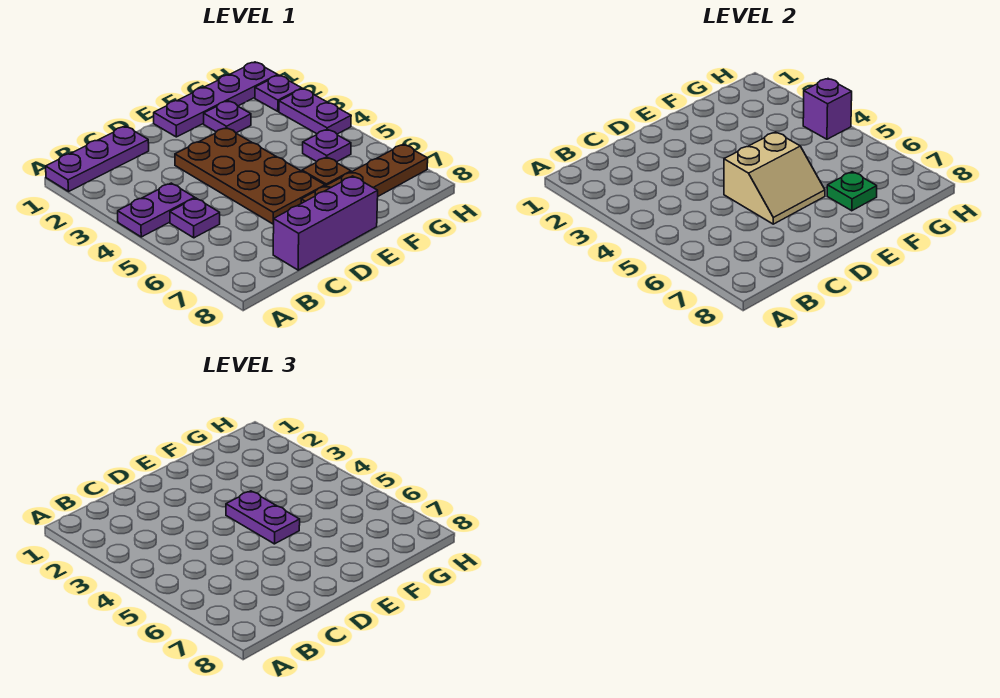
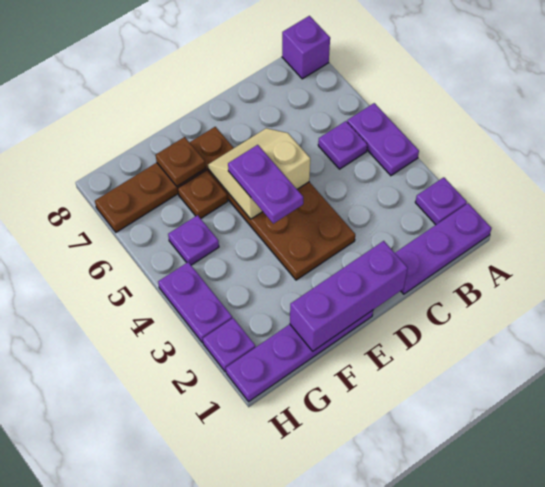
purple plate A4:B4 level 1 -> purple plate A4:A5 level 1
purple brick C8:E8 level 1 -> purple brick D1:F1 level 2
purple plate F2 level 1 -> purple plate A2 level 1
green plate F7 level 2 -> brown plate F7 level 2
purple brick H4 level 2 -> purple brick A8 level 1

